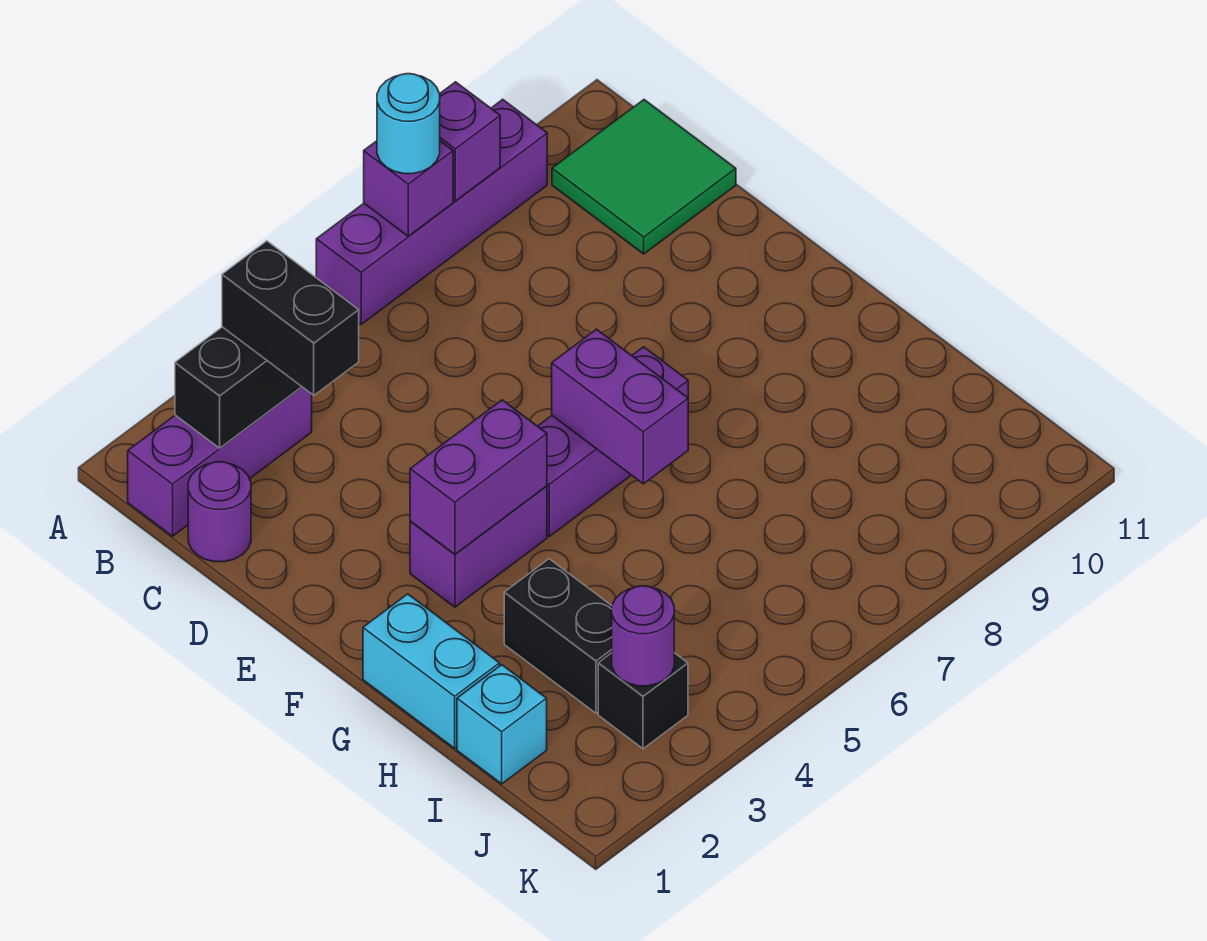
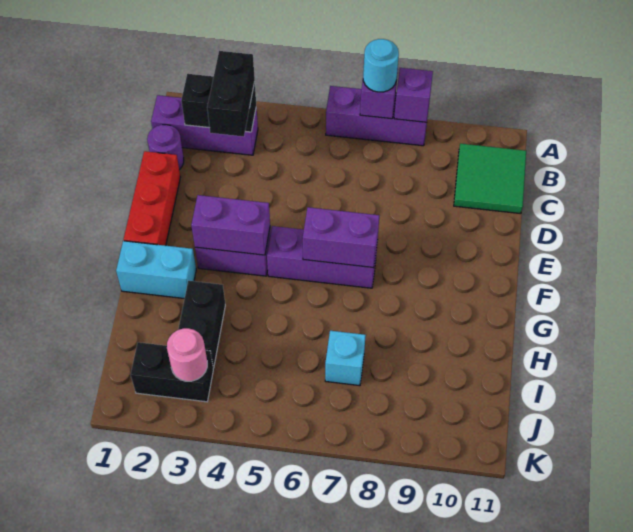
purple brick A6:A9 level 1 -> purple brick A6:A8 level 1
none -> red brick D1:F1 level 1
purple brick F6:G6 level 2 -> purple brick F6:F7 level 2
cyan brick G1:H1 level 1 -> cyan brick G1:G2 level 1
cyan brick I1 level 1 -> cyan brick I7 level 1
black brick J3 level 1 -> black brick J2:J3 level 1
purple round brick J3 level 2 -> pink round brick J3 level 2

